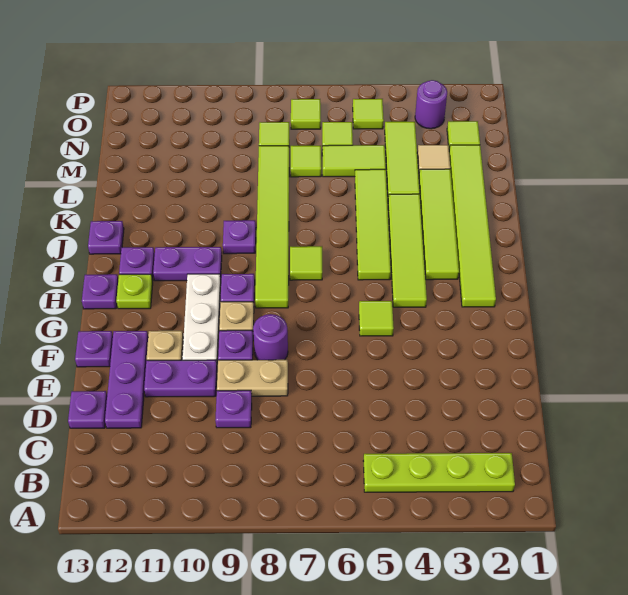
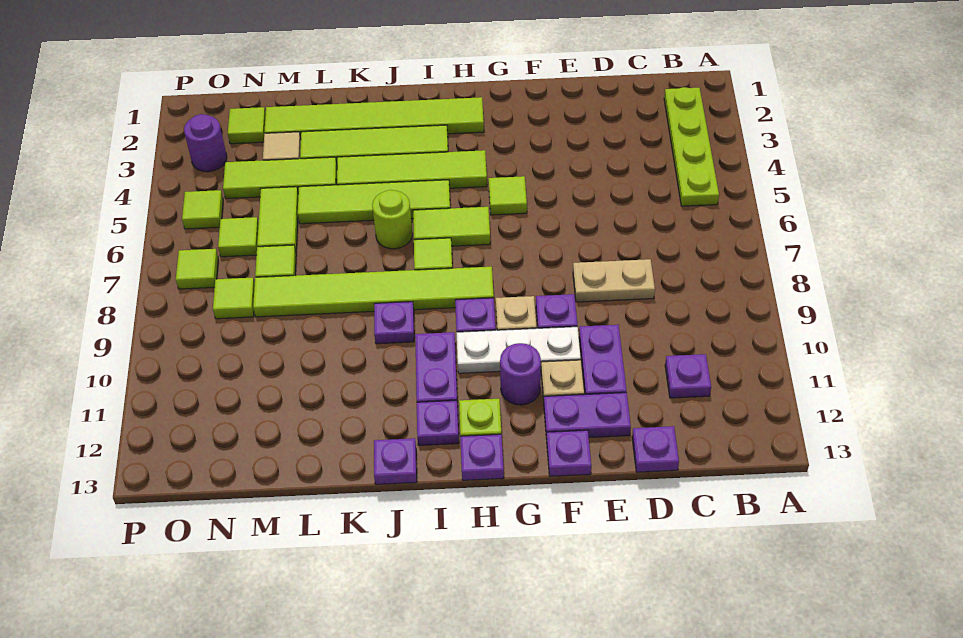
purple plate D9 level 1 -> purple plate C11 level 1
purple plate D12:F12 level 1 -> purple plate E12:F12 level 1
tan plate E8:E9 level 1 -> tan plate D8:E8 level 1
purple round brick F8 level 1 -> purple round brick G11 level 1
none -> lime tile H6:I6 level 1
none -> lime round brick J6 level 1

